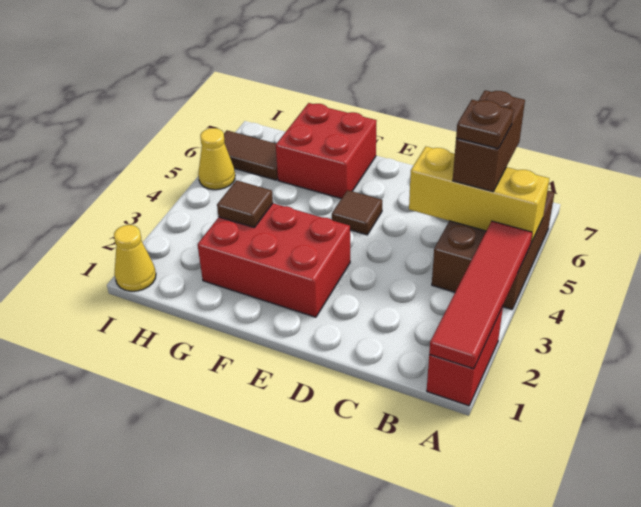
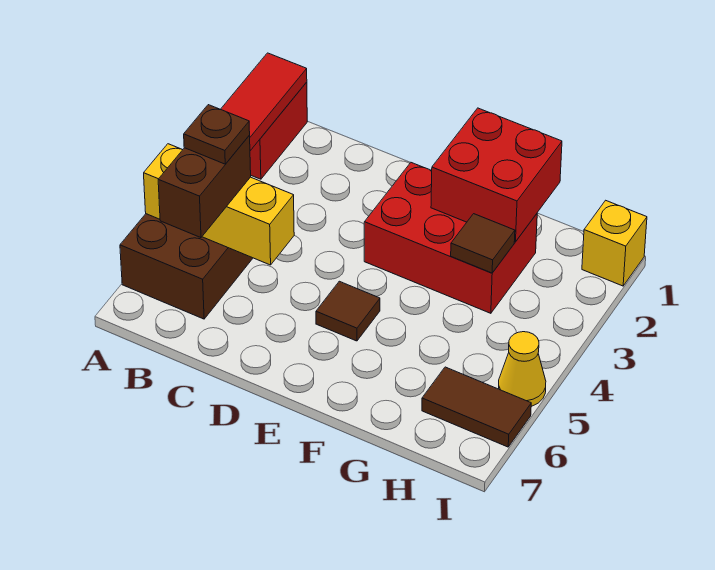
red brick F6:G7 level 1 -> red brick F1:G2 level 2
yellow cone I1 level 1 -> yellow brick I1 level 1

